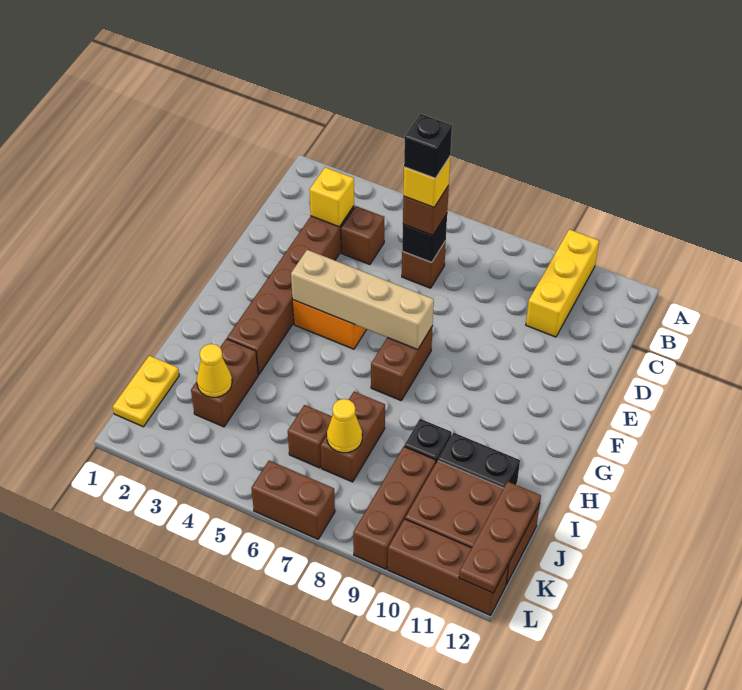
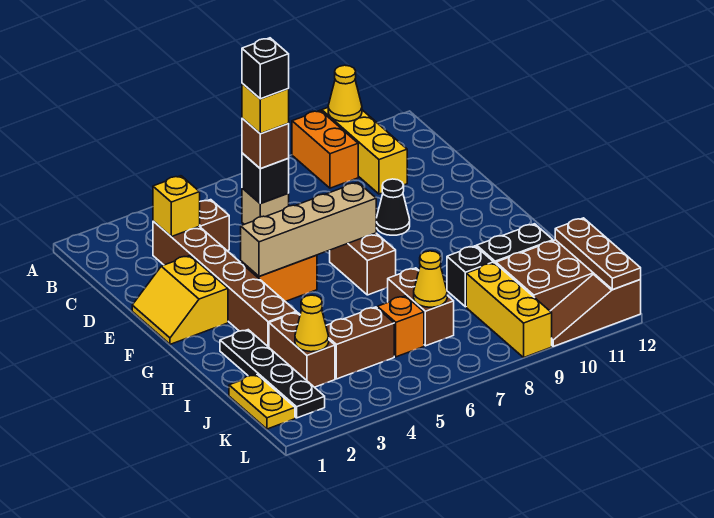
none -> orange brick A9:B9 level 1
none -> yellow cone A10 level 2
brown brick C6 level 1 -> tan brick C6 level 1
none -> yellow slope E1:F2 level 1 top 2
none -> black cone E9 level 1
none -> black plate H2:K2 level 1
brown brick J6 level 1 -> orange brick J6 level 1
brown brick J9:L9 level 1 -> yellow brick J9:L9 level 1
brown brick L6:L7 level 1 -> brown brick J4:J5 level 1
brown brick L10:L12 level 1 -> brown slope L10:L12 level 1 top 12

